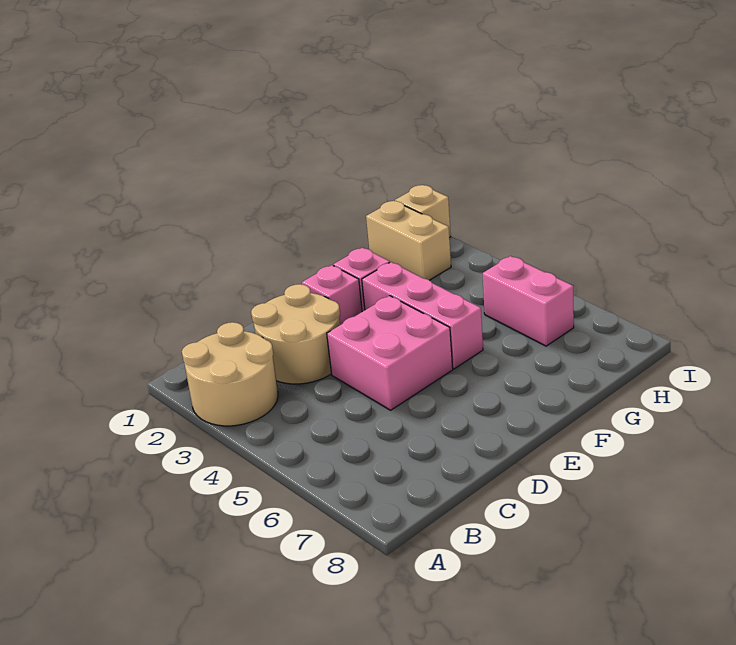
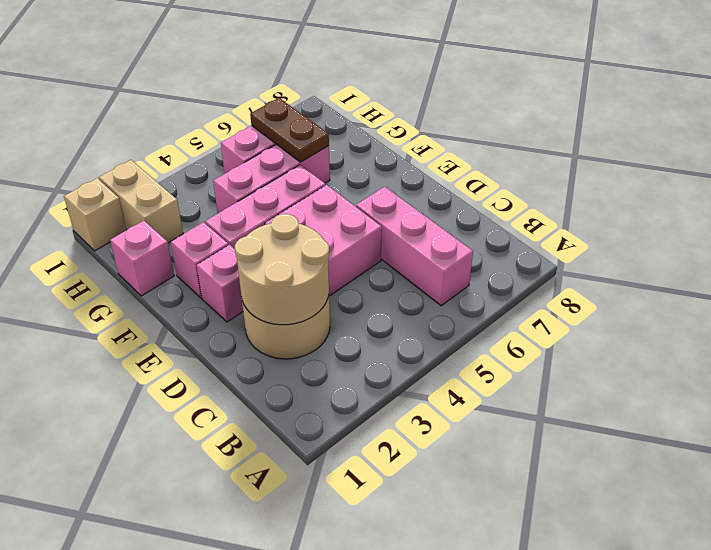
tan round brick A2:B3 level 1 -> tan round brick C2:D3 level 2
none -> pink brick B6:D6 level 1
none -> pink brick G1 level 1
none -> pink brick G4:G6 level 1
none -> brown plate G6:H6 level 2
tan brick H1:H2 level 1 -> tan brick H2:I2 level 1

